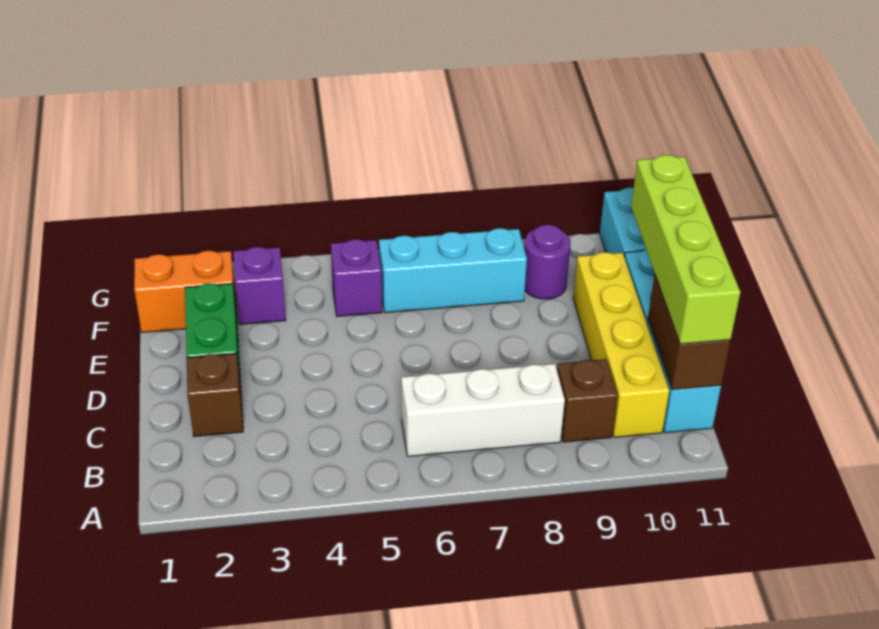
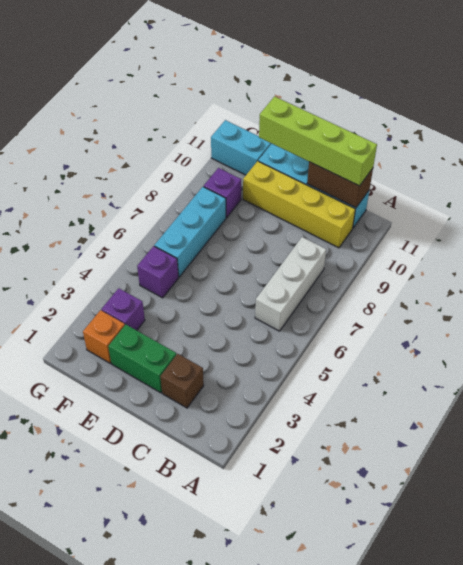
brown brick B9 level 1 -> none
orange brick F1:F2 level 1 -> orange brick F2 level 1
purple round brick F9 level 1 -> purple brick F9 level 1

